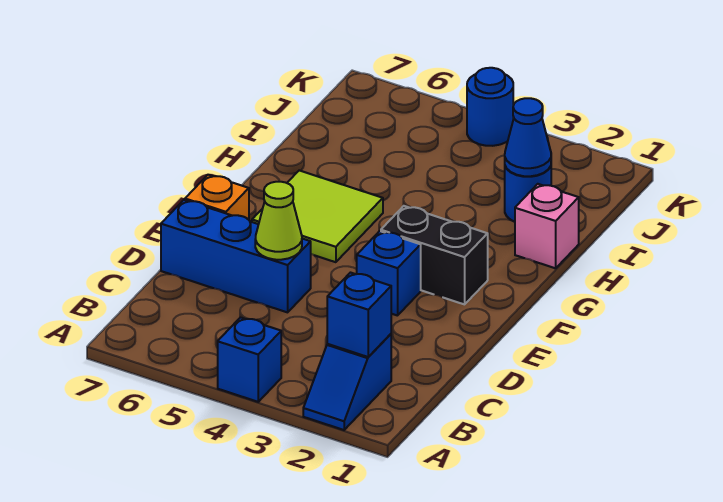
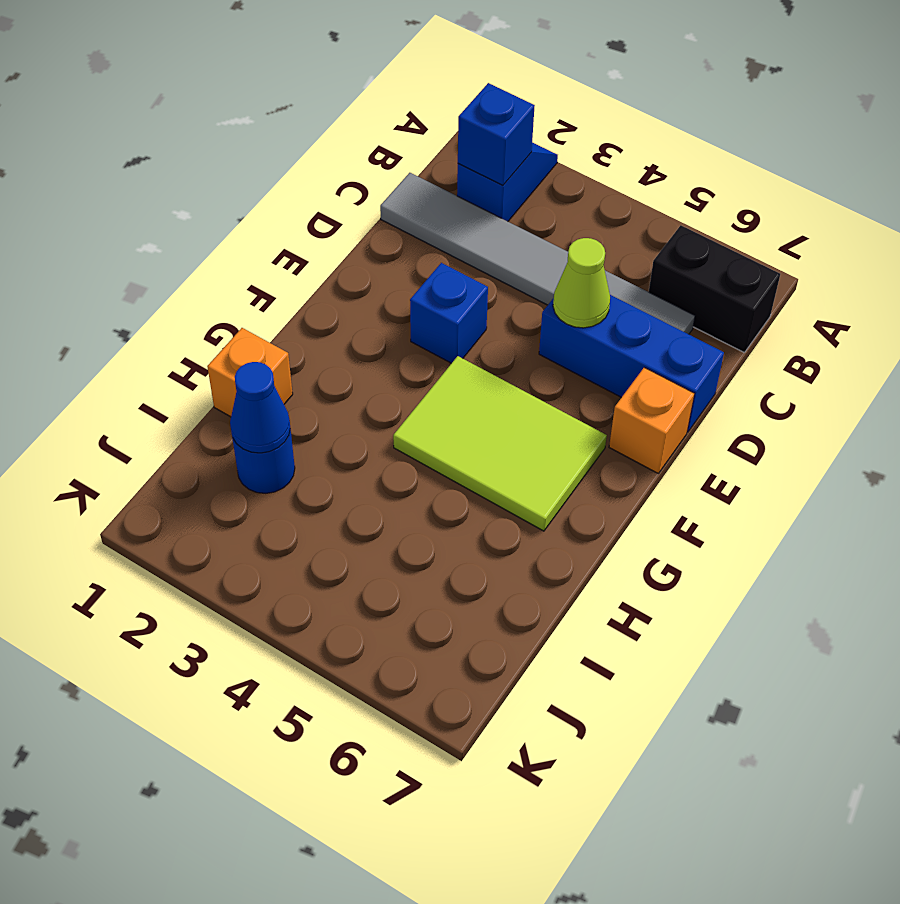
blue brick A4 level 1 -> none
none -> grey tile C1:C6 level 1
black brick F2:F3 level 1 -> black brick B6:B7 level 1
lime tile F5:G6 level 1 -> lime tile F4:G6 level 1
pink brick H1 level 1 -> orange brick H1 level 1
blue round brick K4 level 1 -> none

